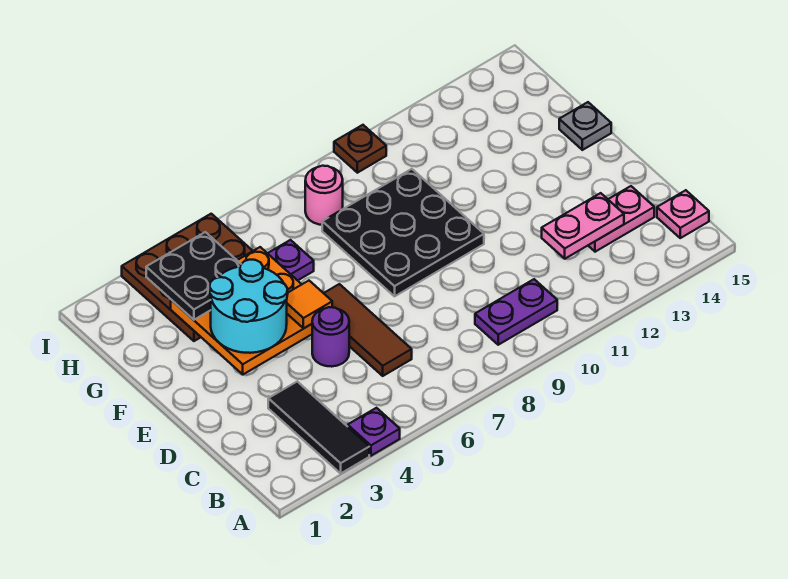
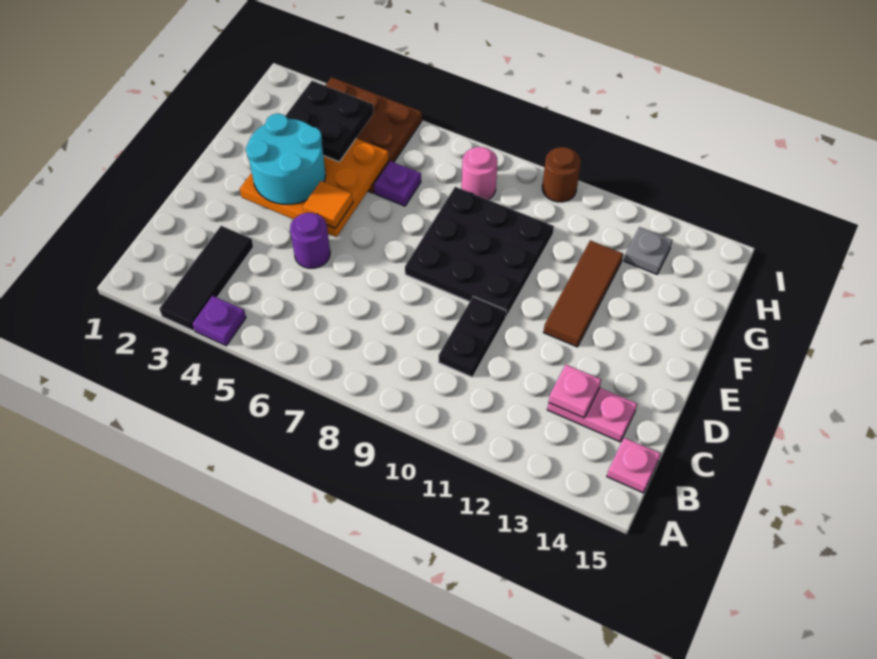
purple plate B9:B10 level 1 -> none
brown tile C6:E6 level 1 -> brown tile E12:G12 level 1
none -> black plate C10:D10 level 1
pink plate C12:C13 level 2 -> pink plate C13 level 2
grey plate F15 level 1 -> grey plate H13 level 1
brown plate I10 level 1 -> brown round brick I10 level 1

